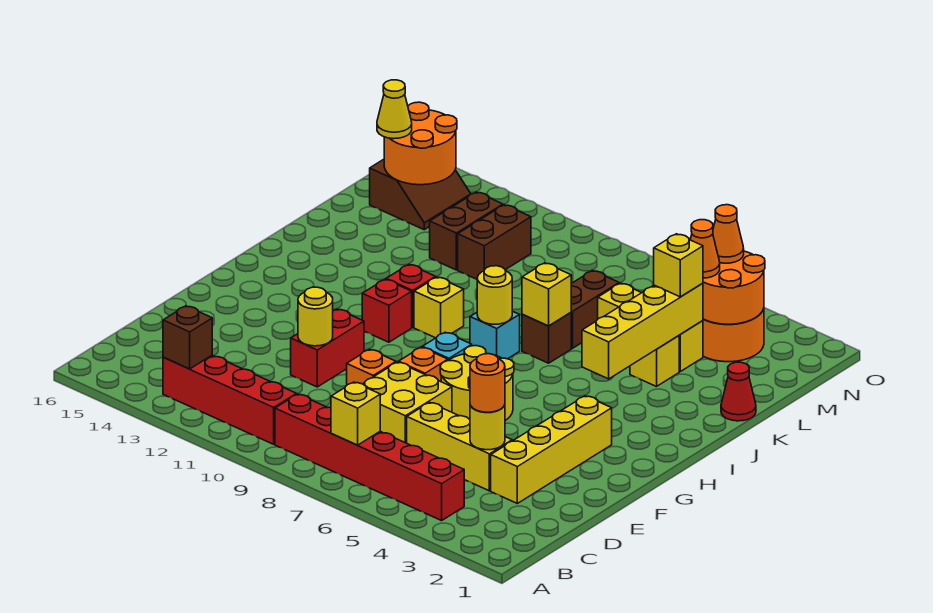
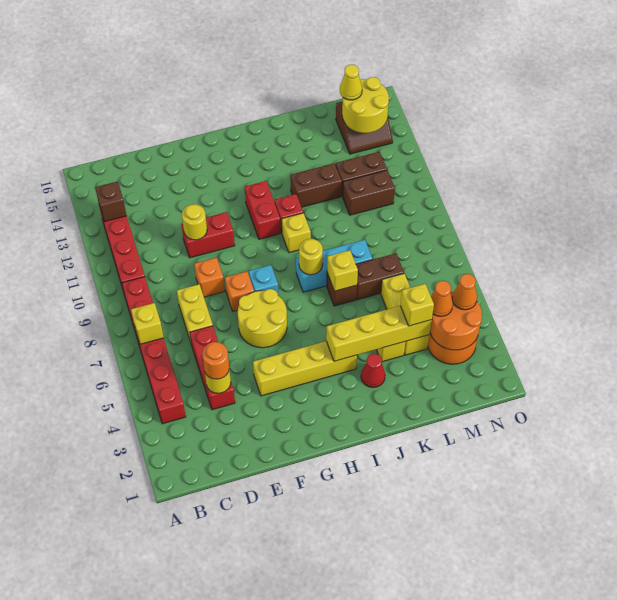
yellow brick D3:G3 level 1 -> yellow brick F4:I4 level 1
yellow brick D4:D6 level 1 -> red brick D4:D6 level 1
yellow brick D7:E8 level 1 -> yellow brick D7:D8 level 1
red brick H11 level 1 -> red brick H11:H12 level 1
cyan brick I8 level 1 -> cyan brick I8:K8 level 1
none -> brown brick J12:K12 level 1
red cone K1 level 1 -> red cone J3 level 1
orange round brick M14:N15 level 2 -> yellow round brick M14:N15 level 2

